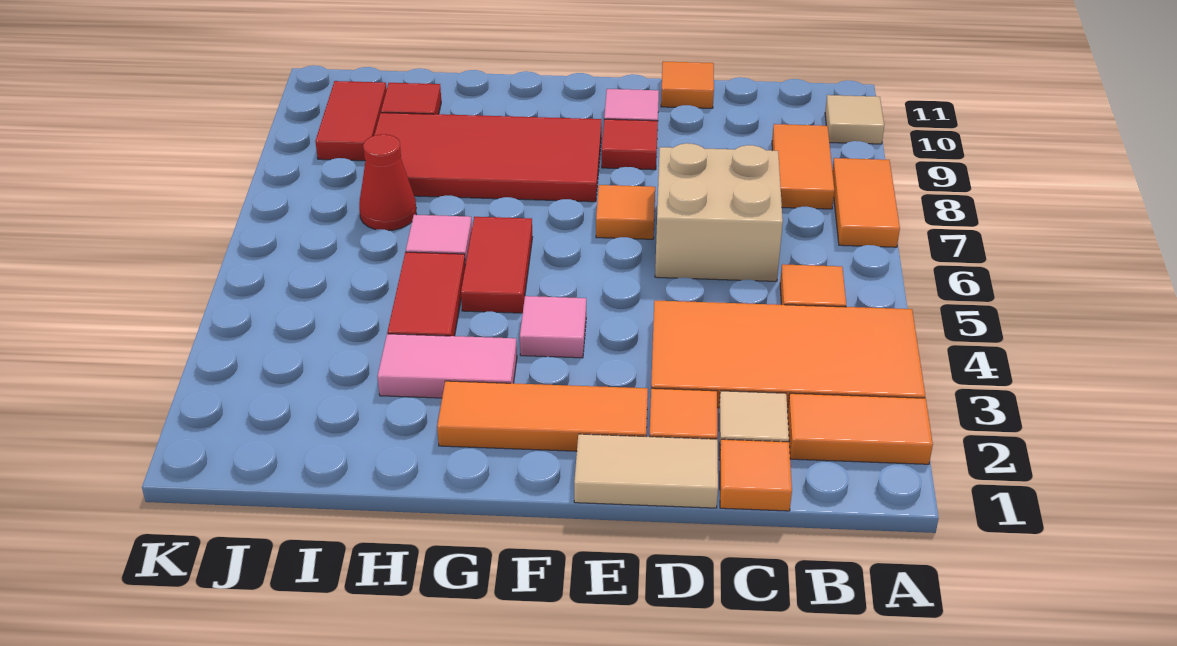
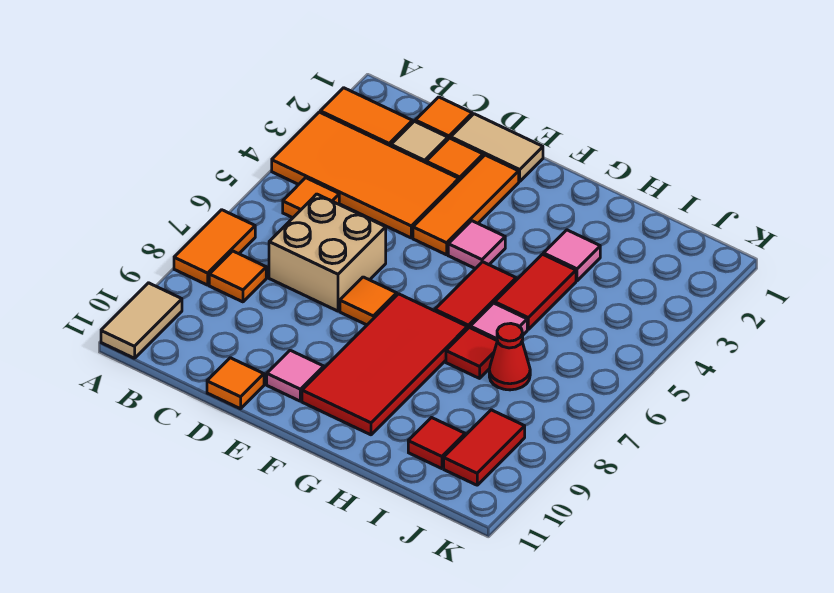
tan tile A10 level 1 -> tan tile A10:A11 level 1
orange tile B8:B9 level 1 -> orange tile B8 level 1
orange tile E2:G2 level 1 -> orange tile E2:E4 level 1
red tile E9 level 1 -> red tile H7 level 1
red tile F8:I9 level 1 -> red tile F7:G10 level 1
pink tile G3:H3 level 1 -> pink tile H3 level 1

